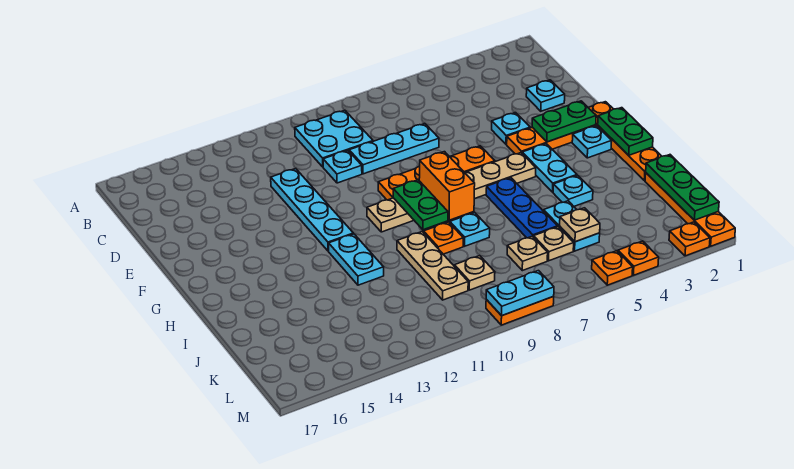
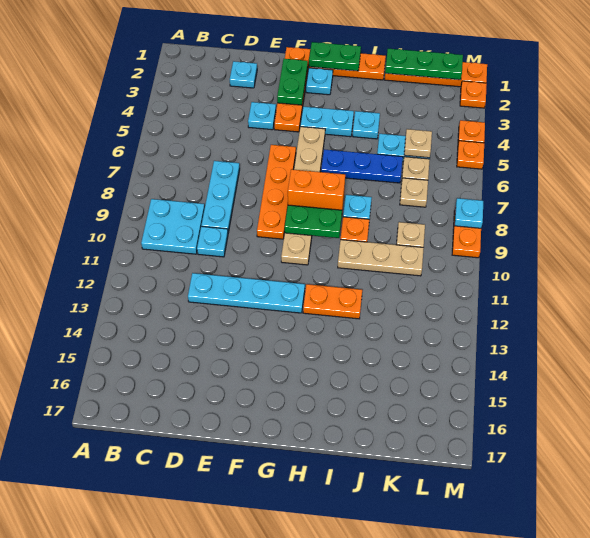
cyan plate H12:I12 level 1 -> orange plate H12:I12 level 1
cyan plate M8:M9 level 2 -> cyan plate M8 level 2

